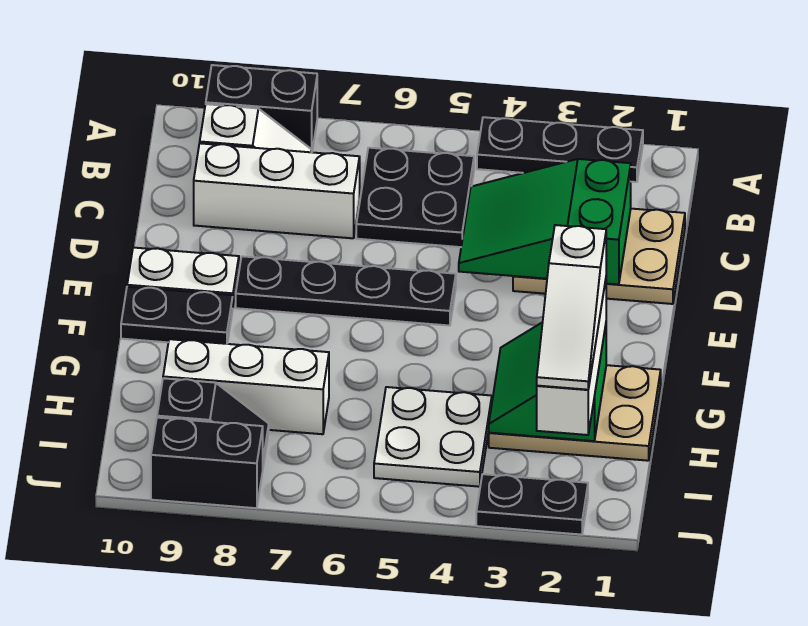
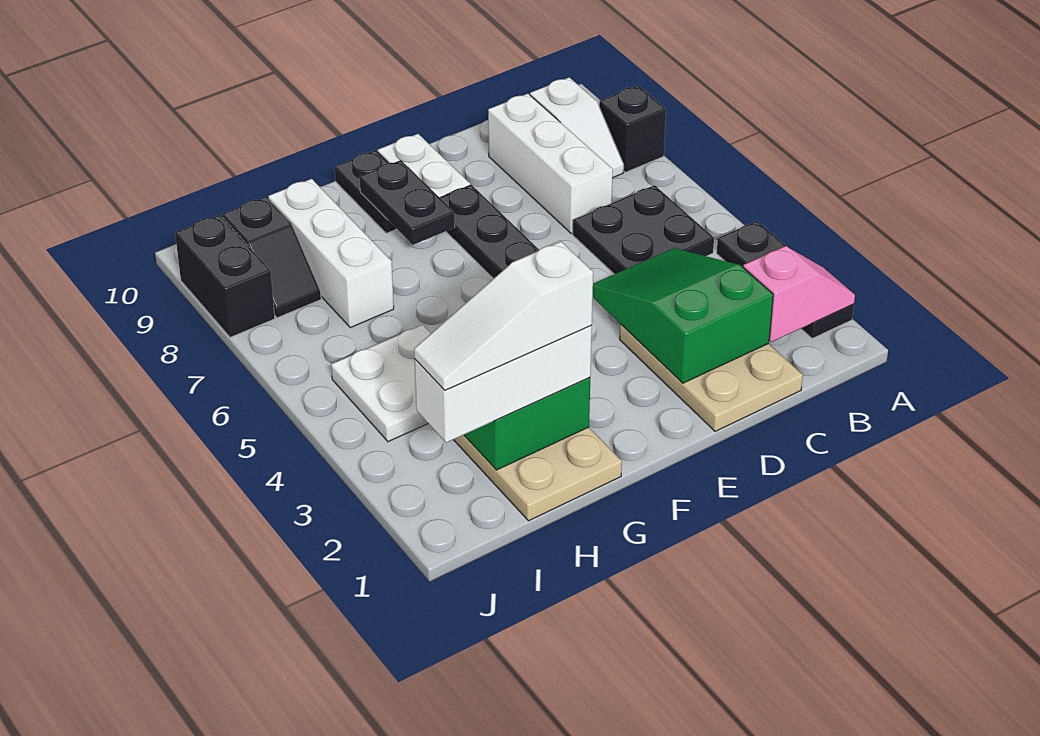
none -> pink slope A2:B2 level 2 top B
black brick A8:A9 level 1 -> black brick A8 level 1
black plate J2:J3 level 1 -> black plate F8:F9 level 2

